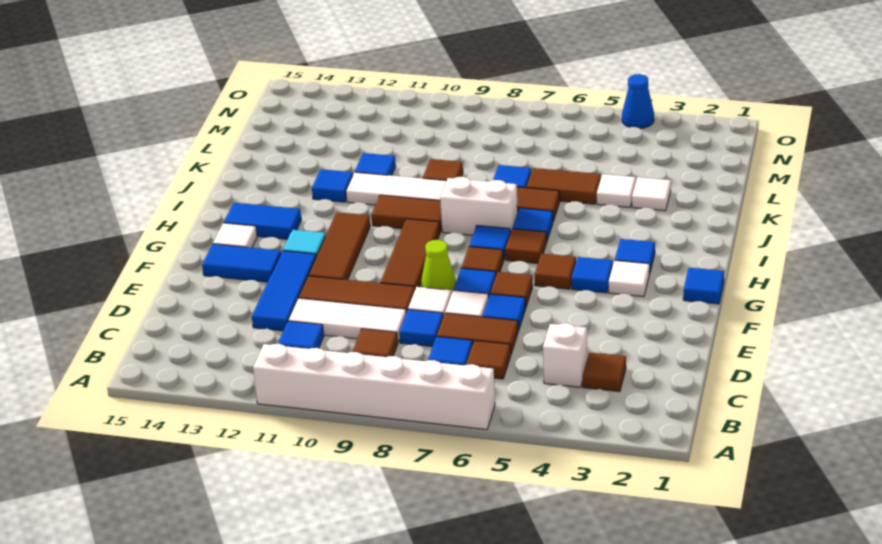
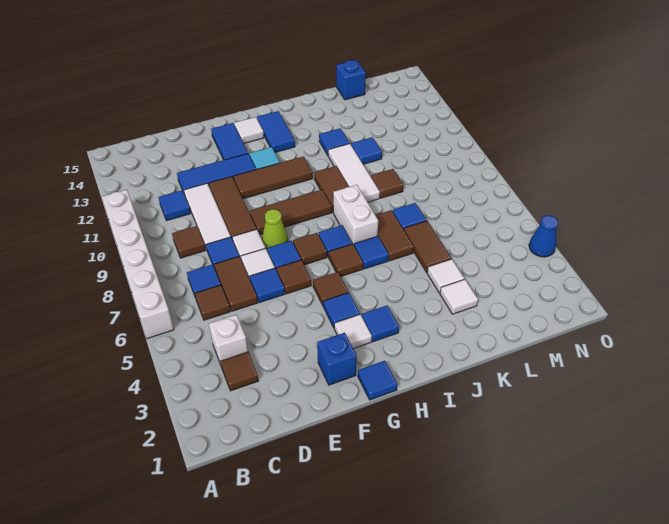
none -> blue brick F2 level 1
none -> blue brick L15 level 1

